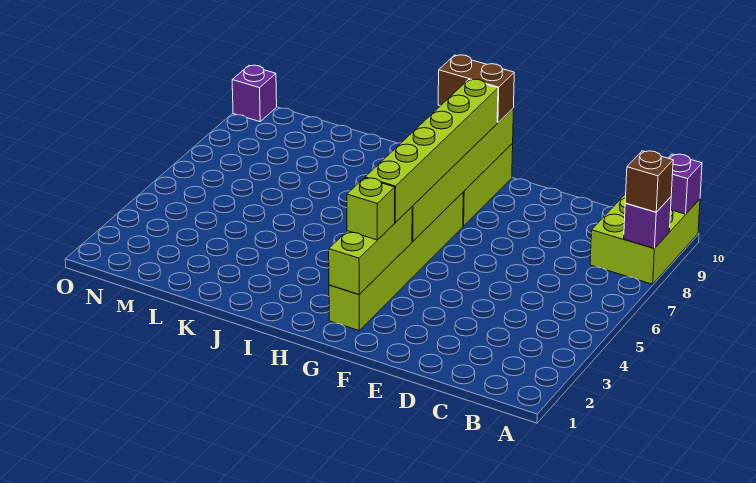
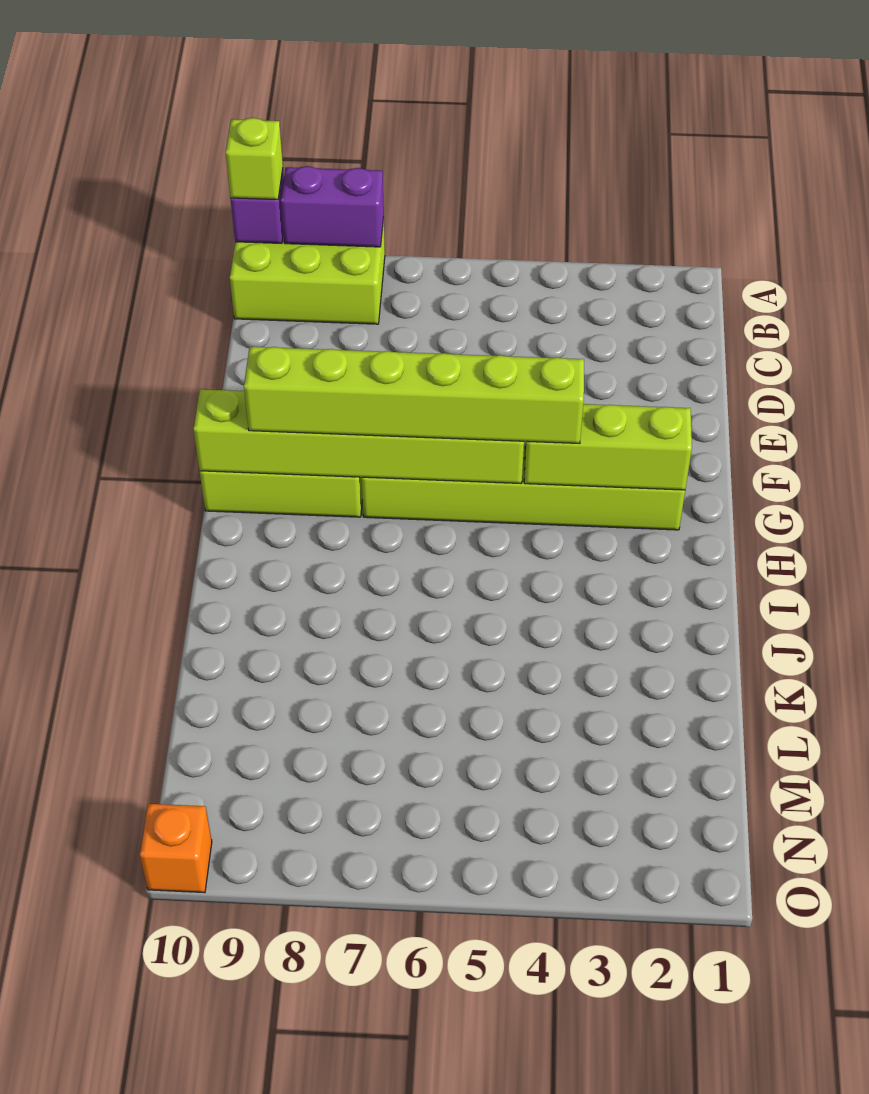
purple brick A8 level 2 -> purple brick A8:A9 level 2
brown brick A8 level 3 -> none
lime brick G3 level 3 -> lime brick A10 level 3
brown brick G10:H10 level 3 -> none
purple brick O10 level 1 -> orange brick O10 level 1

